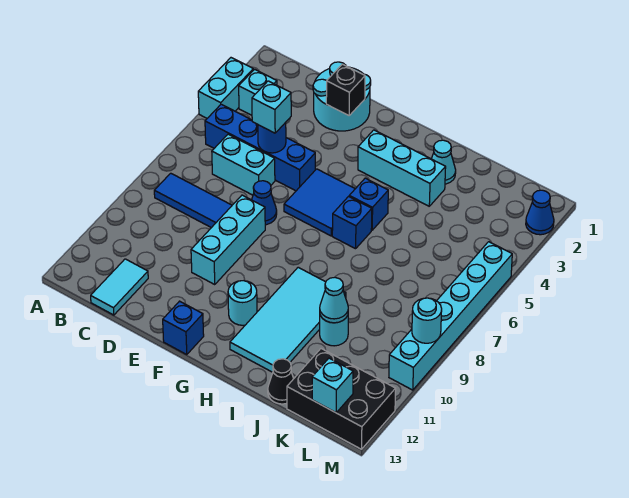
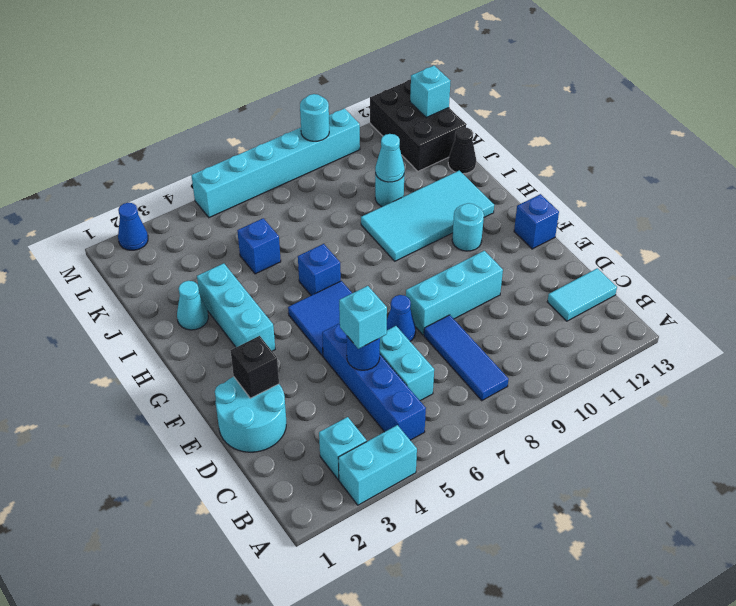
blue brick H5 level 1 -> blue brick J5 level 1

